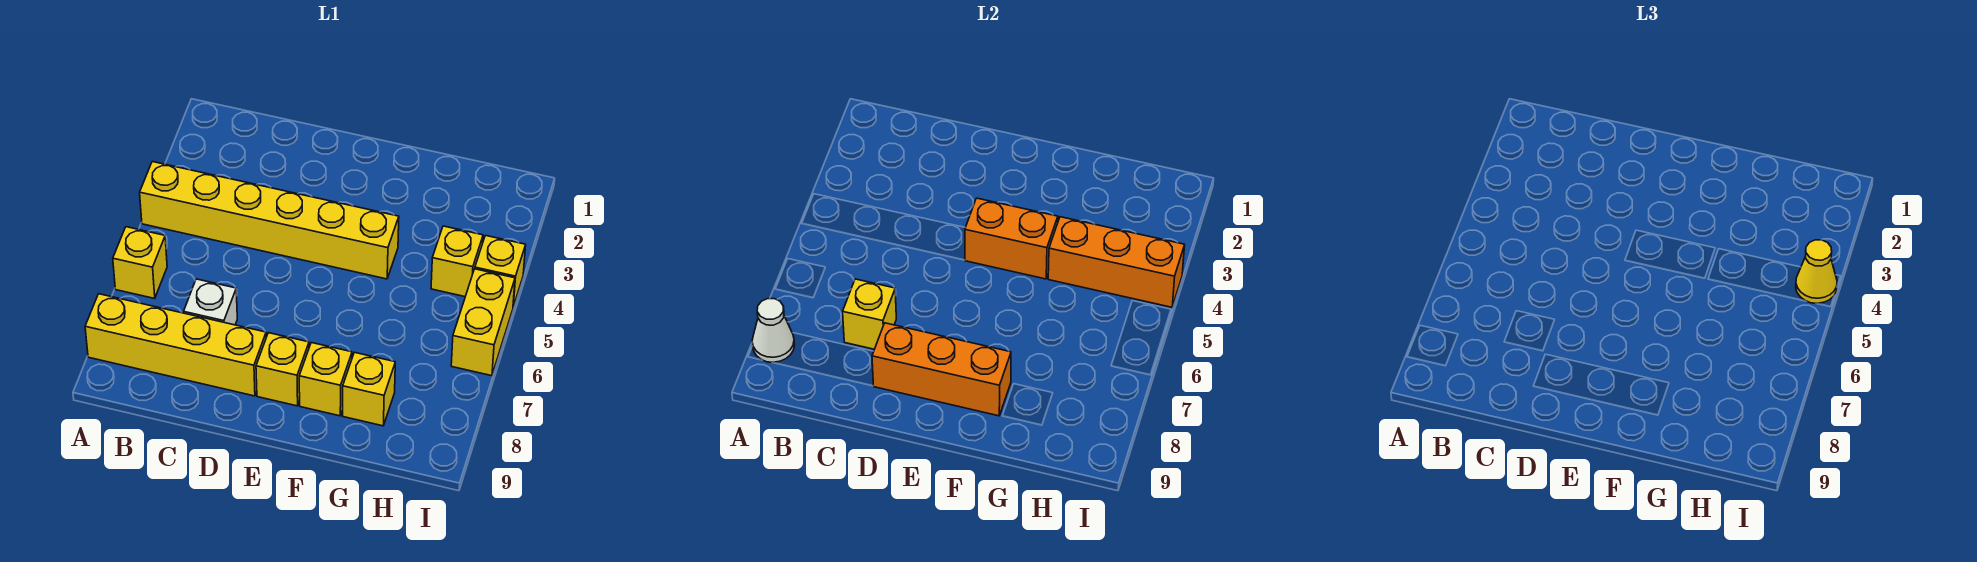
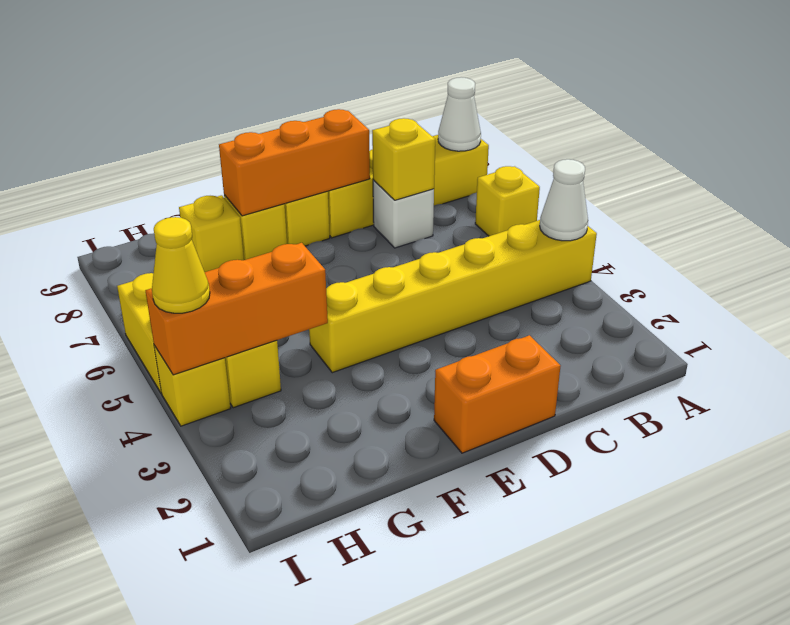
none -> white cone A4 level 2
orange brick E4:F4 level 2 -> orange brick D1:E1 level 1

